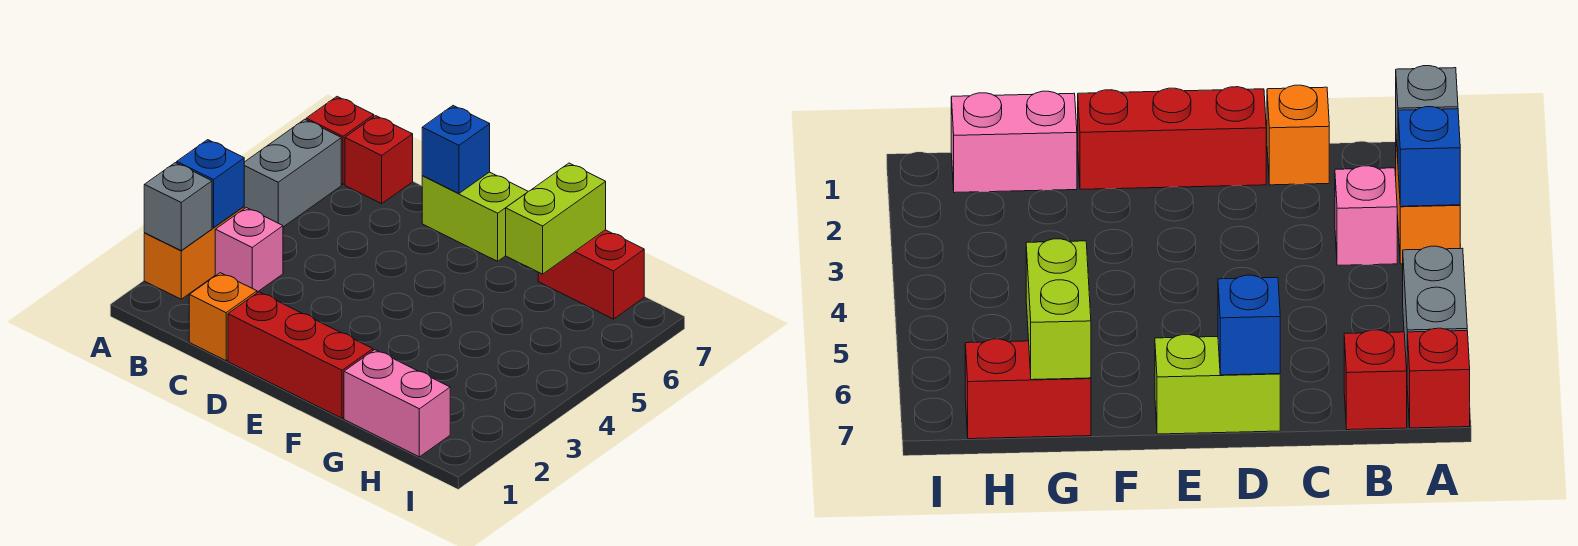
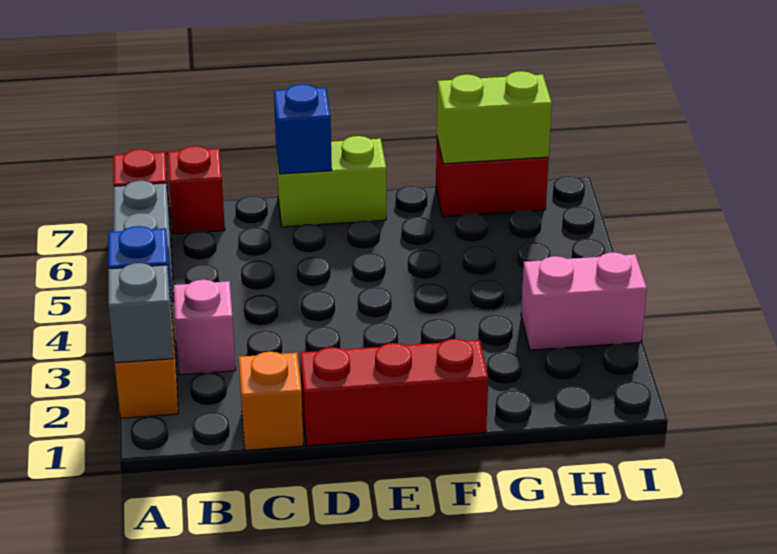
pink brick G1:H1 level 1 -> pink brick H3:I3 level 1
lime brick G6:G7 level 2 -> lime brick G7:H7 level 2

